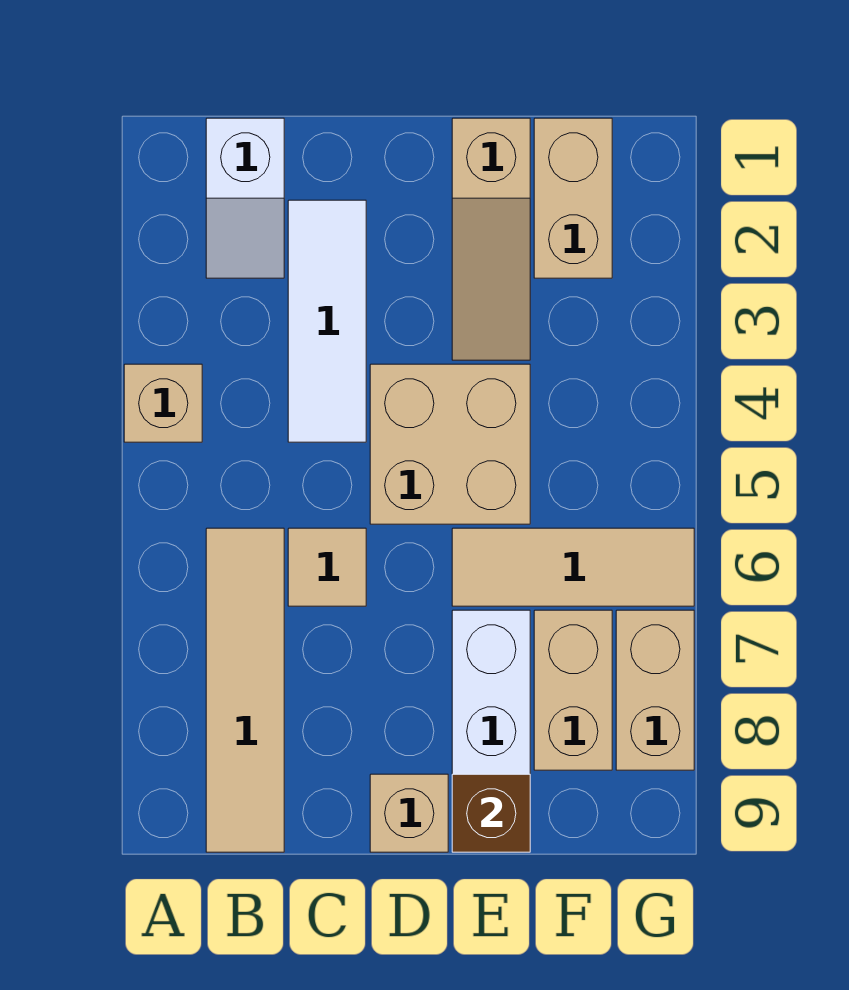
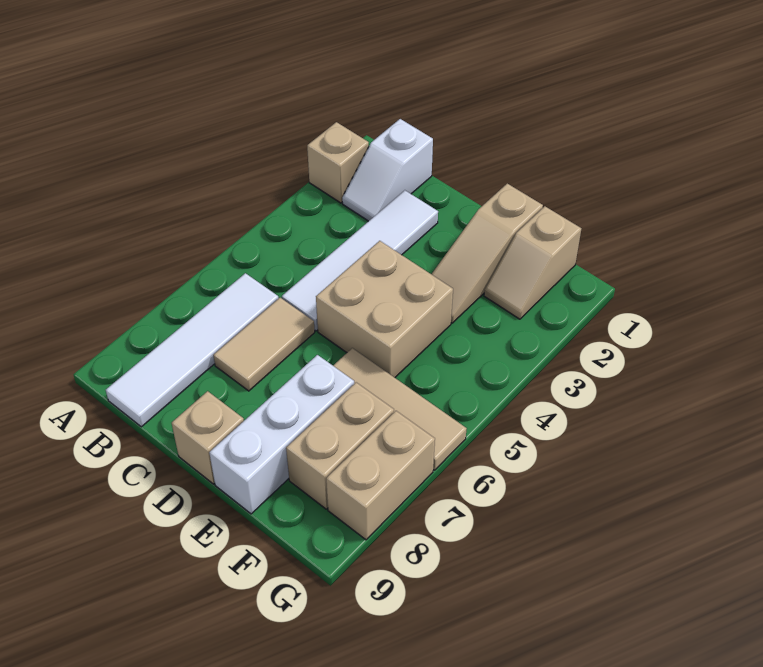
tan brick A4 level 1 -> tan brick A2 level 1
tan tile B6:B9 level 1 -> white tile B6:B9 level 1
white tile C2:C4 level 1 -> white tile C2:C5 level 1
tan tile C6 level 1 -> tan tile C6:C7 level 1
brown brick E9 level 2 -> none
tan brick F1:F2 level 1 -> tan slope F1:F2 level 1 top 1

